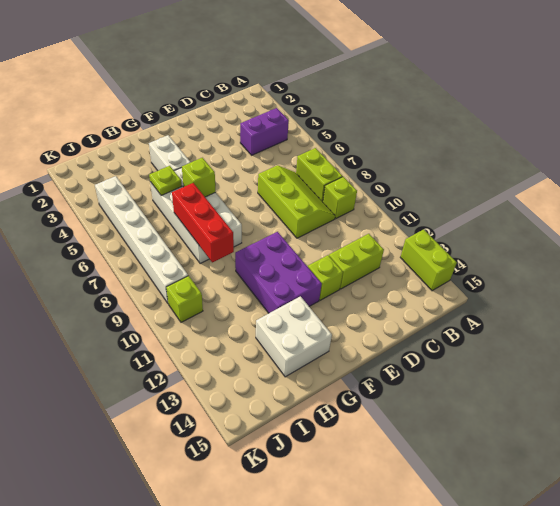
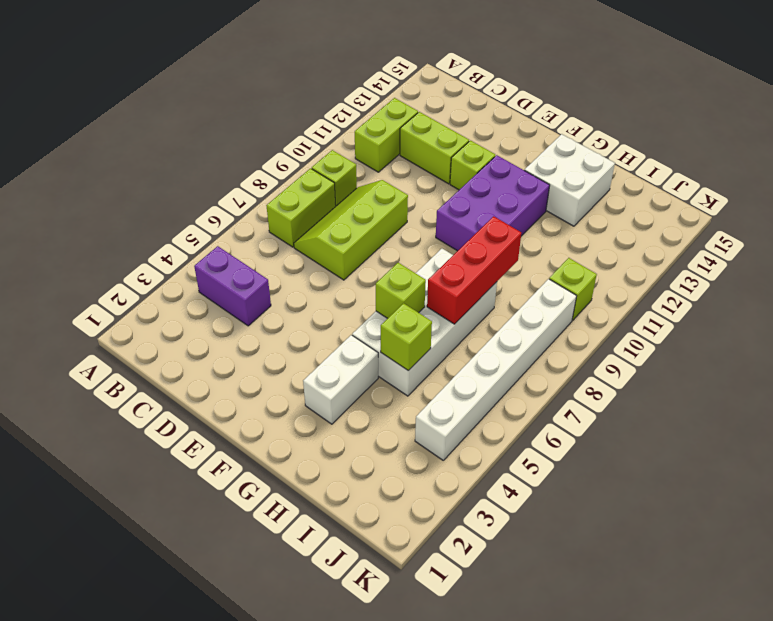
lime brick A13:A14 level 1 -> lime brick B11:B12 level 1
lime plate H5 level 2 -> lime brick H5 level 2

